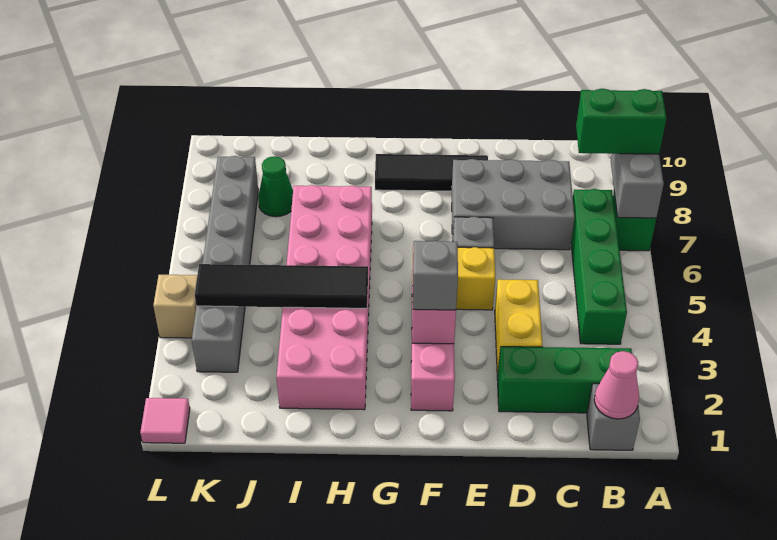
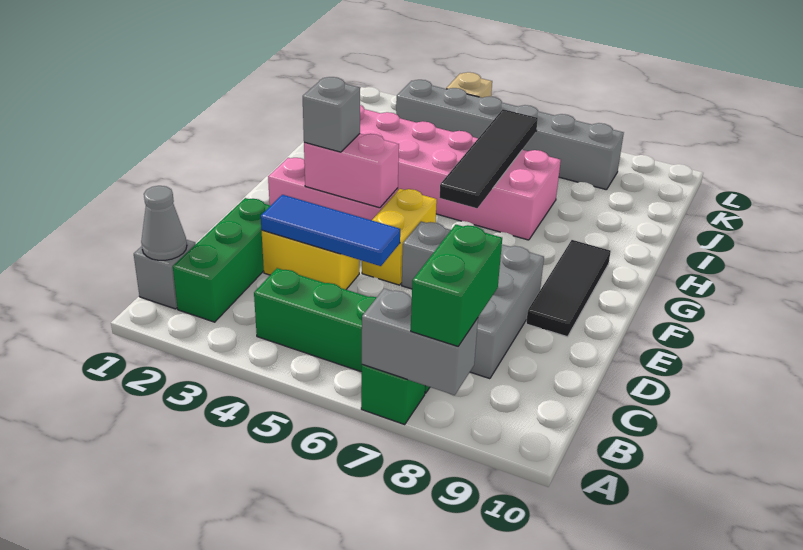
pink cone B1 level 2 -> grey cone B1 level 2
none -> blue tile D3:D5 level 2
black tile H4:K4 level 2 -> black tile G6:J6 level 2
green cone J8 level 1 -> none
pink tile L1 level 1 -> none

